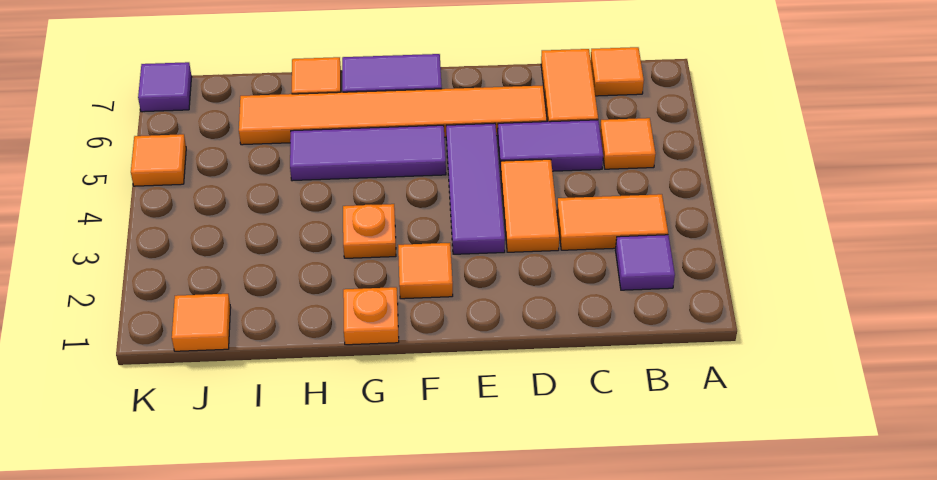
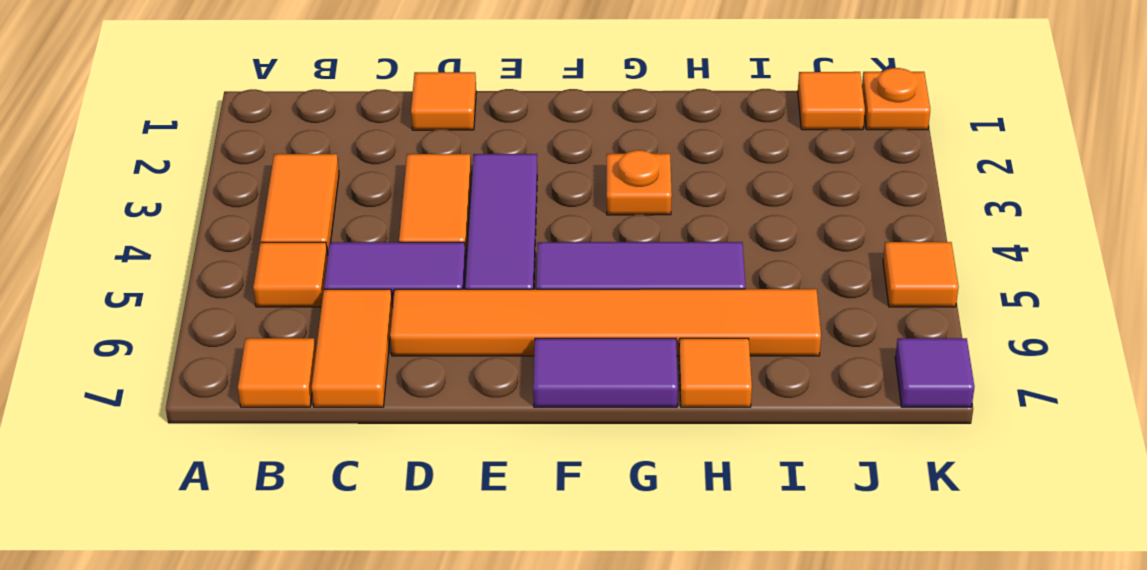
purple tile B2 level 1 -> none
orange tile B3:C3 level 1 -> orange tile B3:B4 level 1
orange tile F2 level 1 -> orange tile D1 level 1
orange plate G1 level 1 -> orange plate K1 level 1

